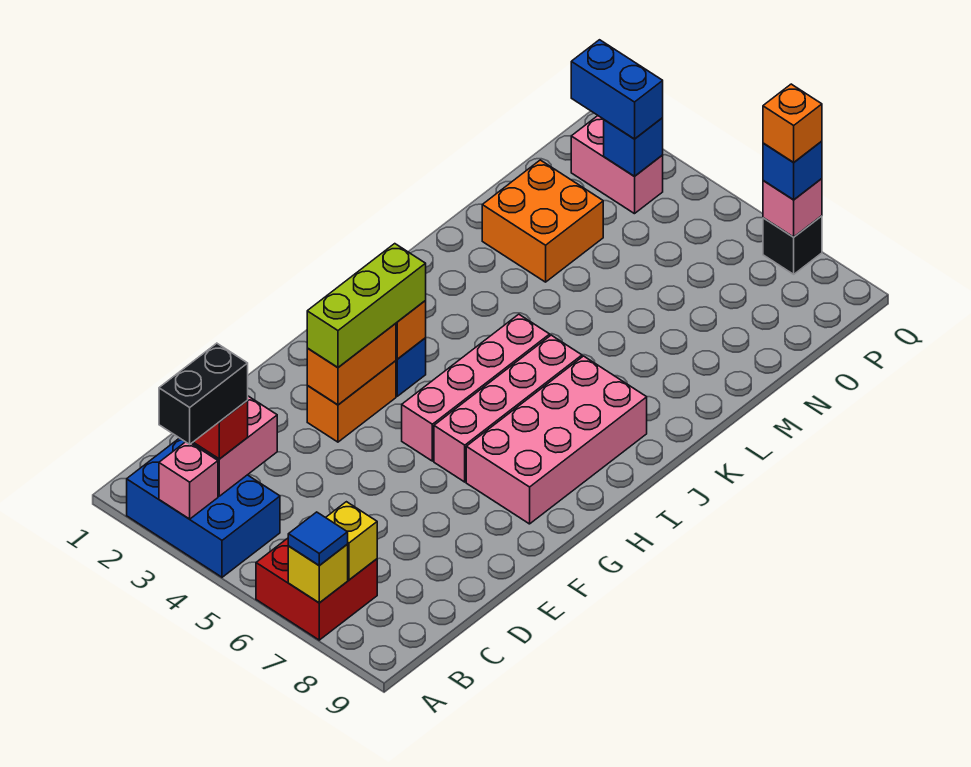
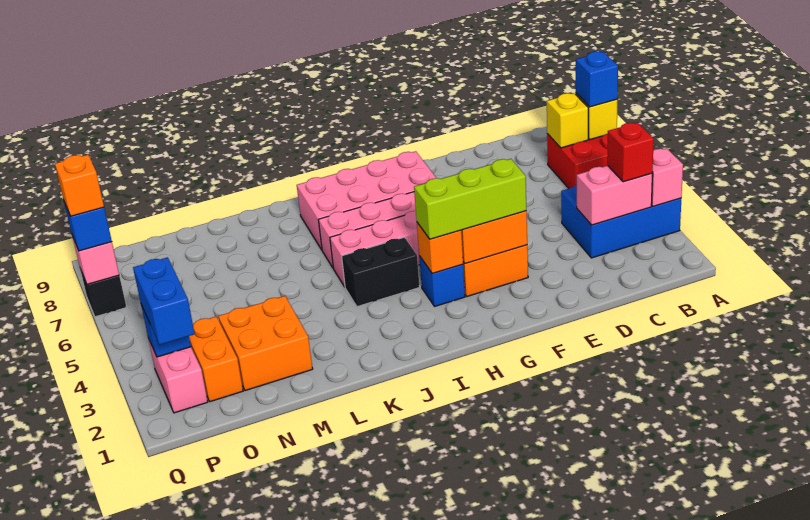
blue brick A2:B4 level 1 -> blue brick A3:C4 level 1
black brick A3:B3 level 4 -> black brick I4:J4 level 1
blue tile A7 level 3 -> blue brick A7 level 3
none -> orange brick O2:O3 level 1

